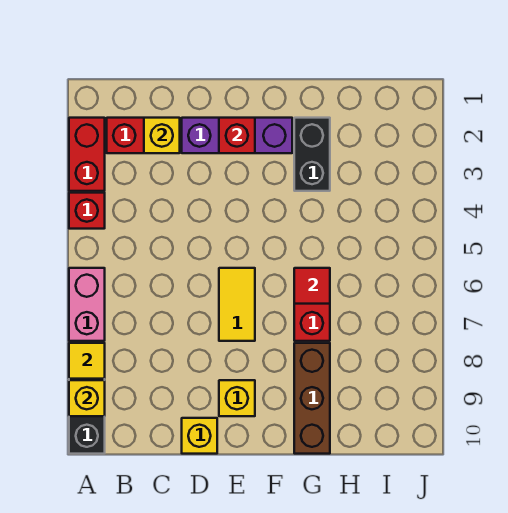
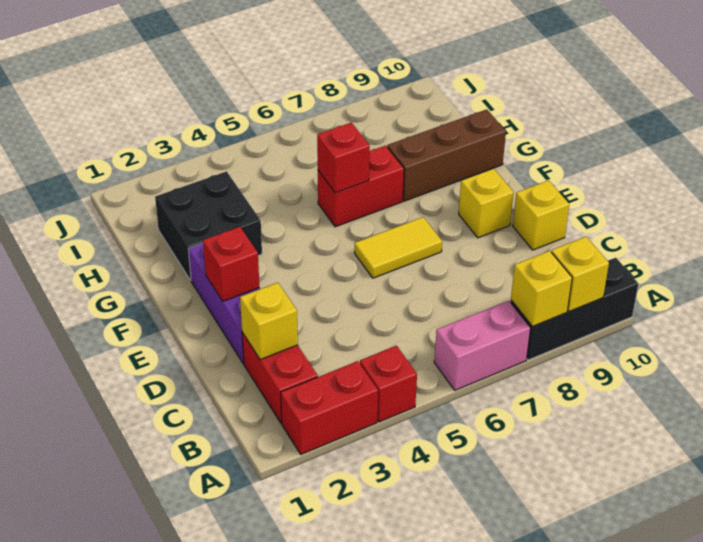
yellow tile A8 level 2 -> yellow brick A8 level 2
black brick G2:G3 level 1 -> black brick G2:H3 level 1
red tile G6 level 2 -> red brick G6 level 2

